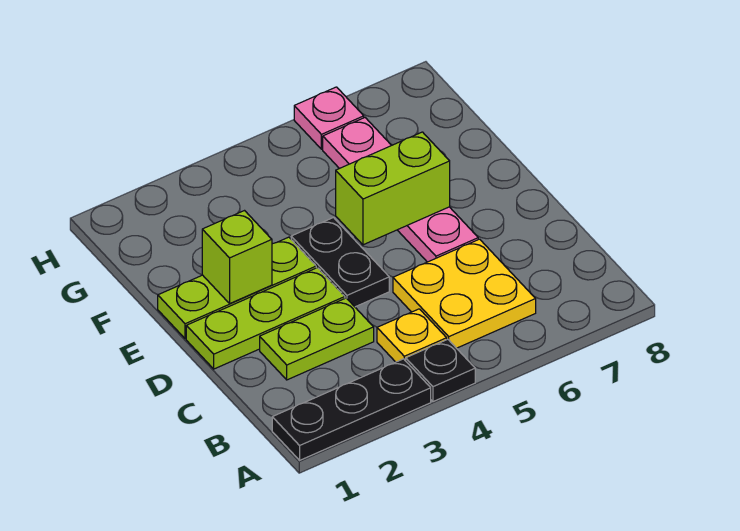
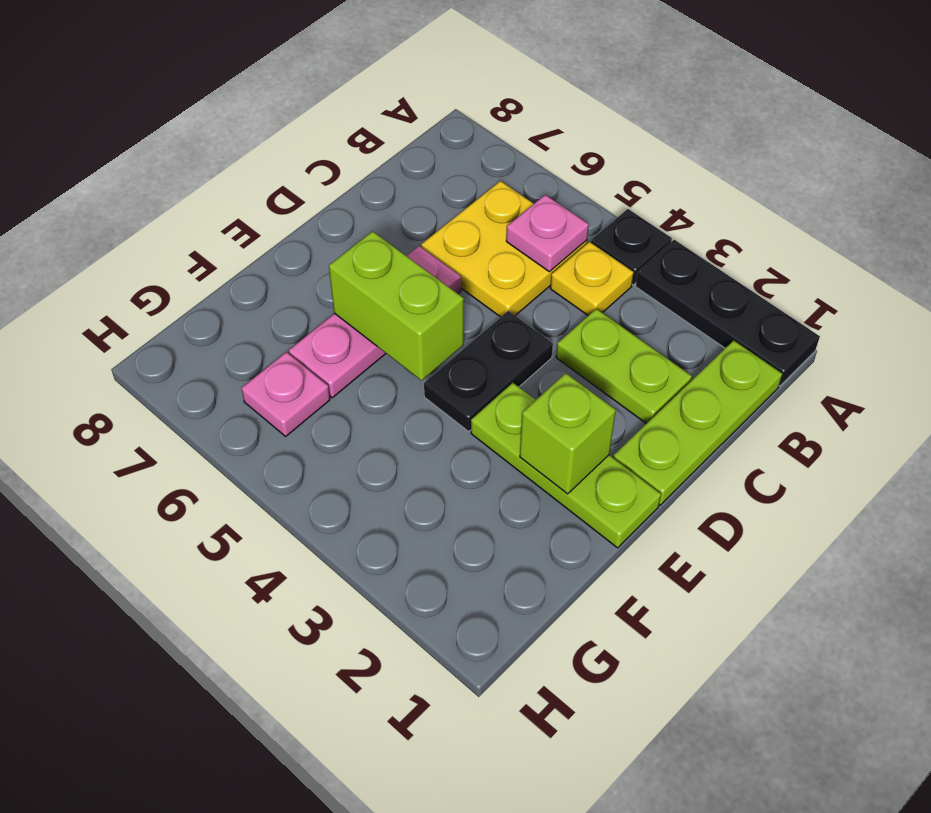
lime plate D1:D3 level 1 -> lime plate B1:D1 level 1
pink plate H6 level 1 -> pink plate B5 level 2

